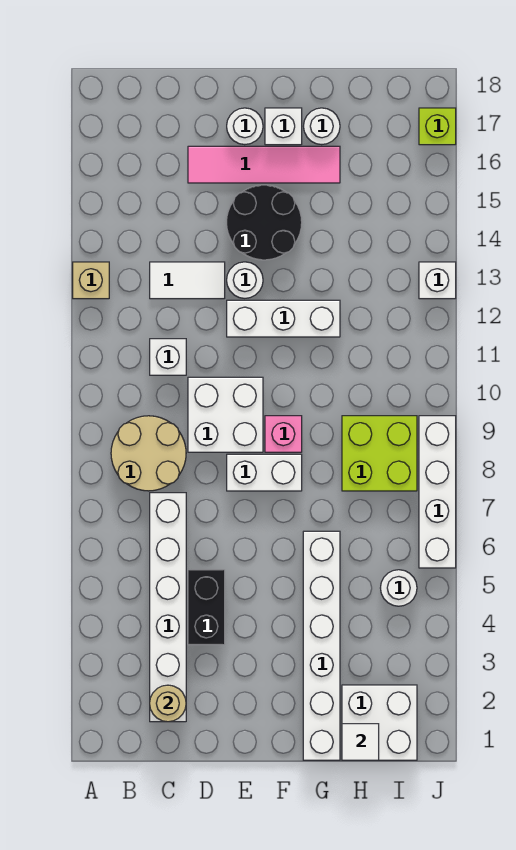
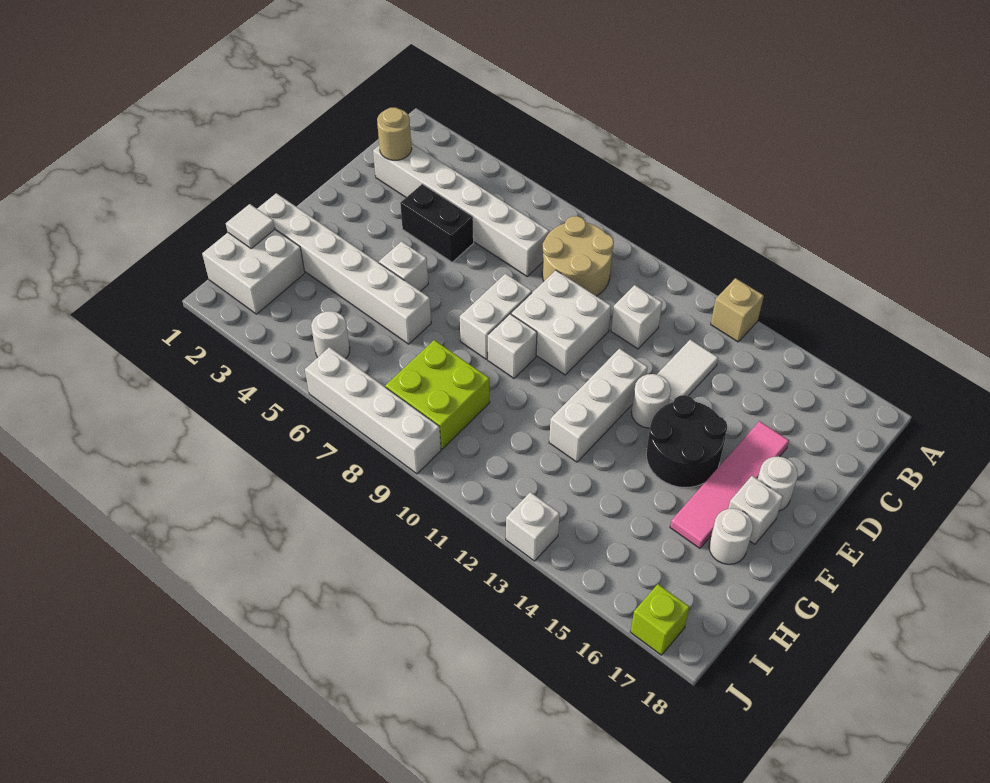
none -> white brick F5 level 1
pink brick F9 level 1 -> white brick F9 level 1

